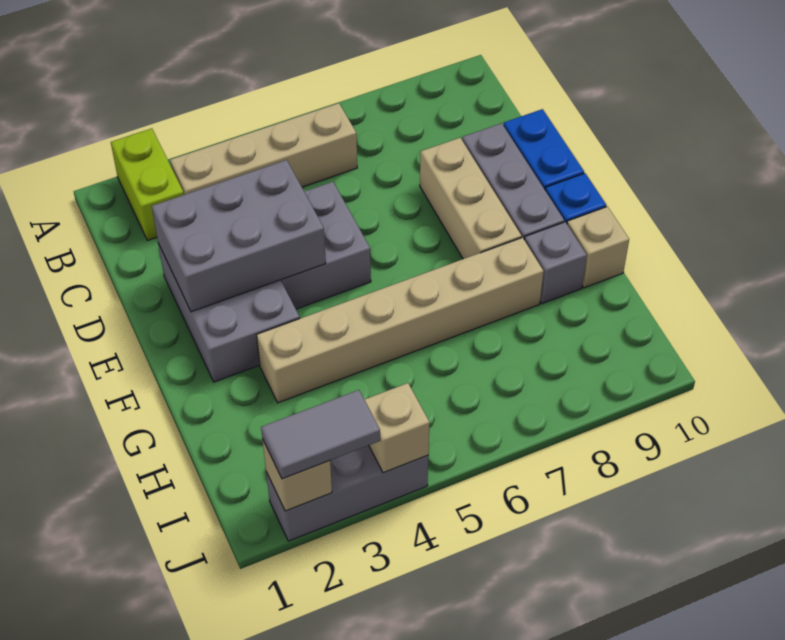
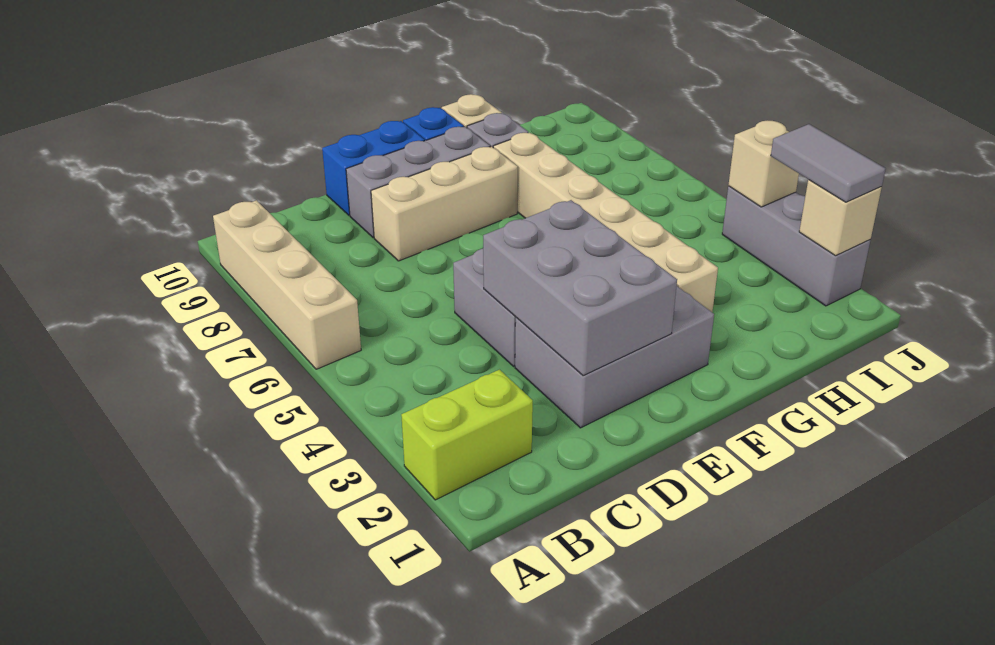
tan brick B3:B6 level 1 -> tan brick A6:A9 level 1

